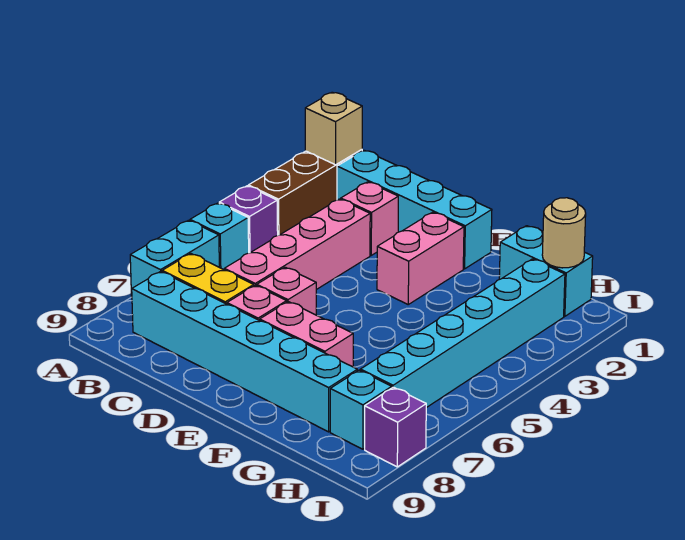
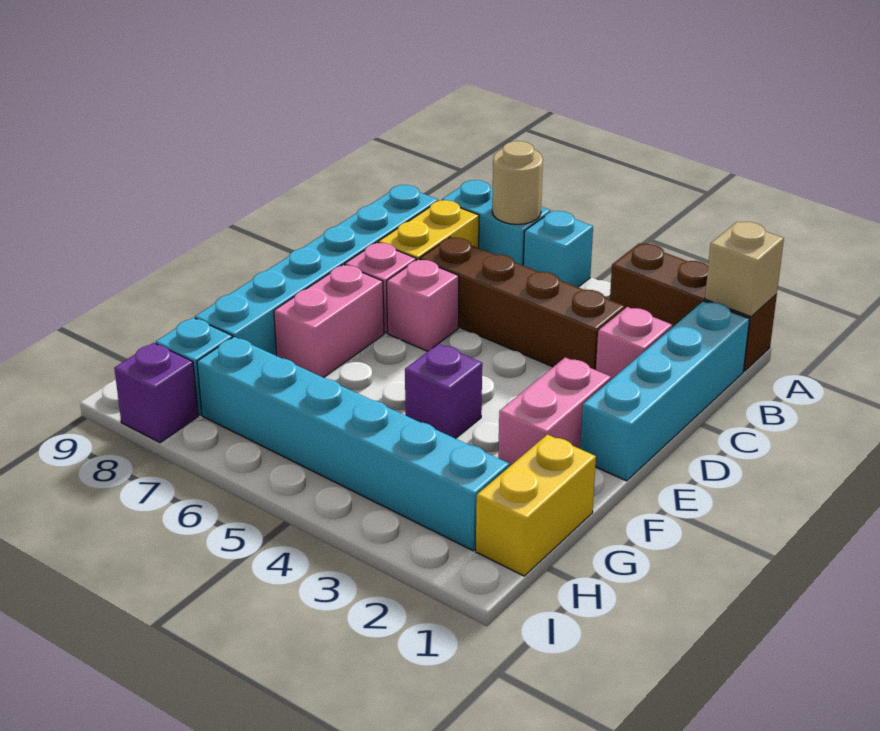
purple brick A4 level 1 -> purple brick F4 level 1
pink brick C3:C6 level 1 -> brown brick C3:C6 level 1
pink brick E2:E3 level 1 -> pink brick E2:F2 level 1
cyan brick G1:H1 level 1 -> yellow brick G1:H1 level 1
tan round brick H1 level 2 -> tan round brick A6 level 2

